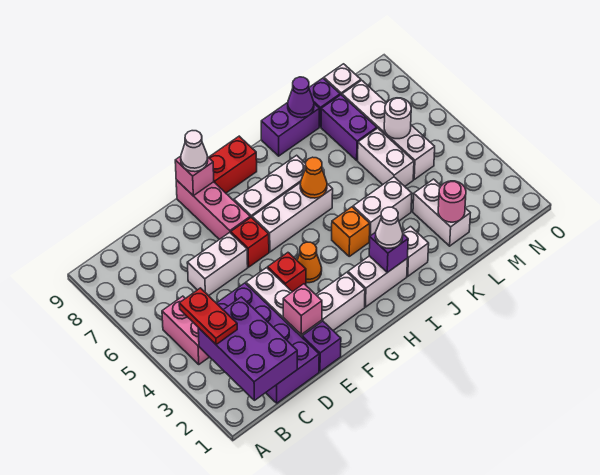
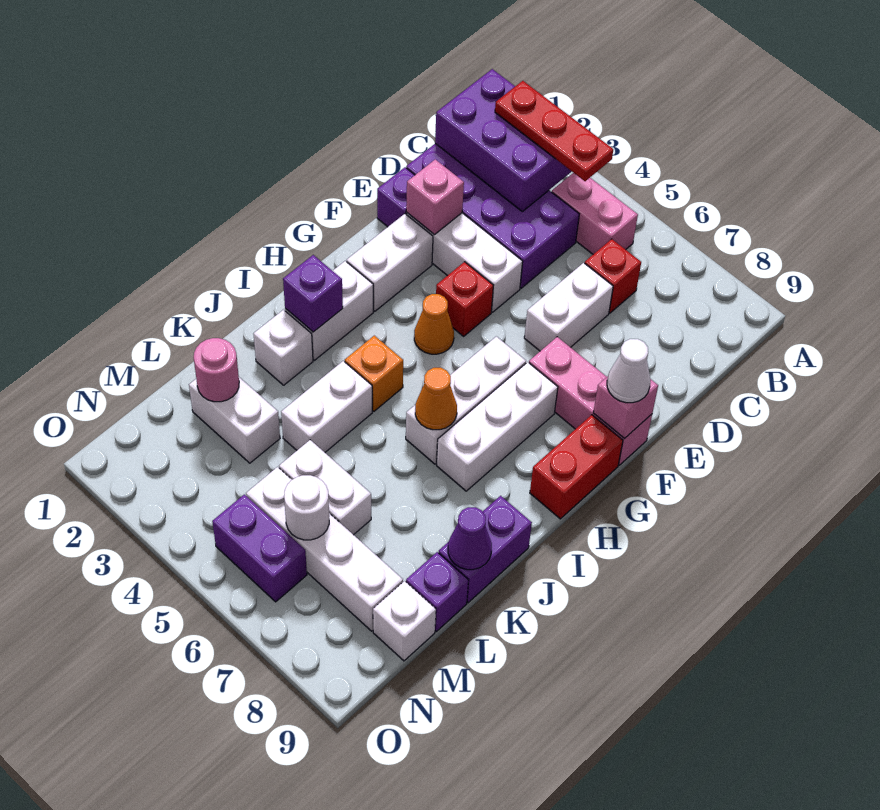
red plate B3:B4 level 3 -> red plate B2:B4 level 3
red brick F6 level 1 -> red brick C6 level 1
white cone I2 level 3 -> none
purple brick L7:L8 level 1 -> purple brick N5:N6 level 1

